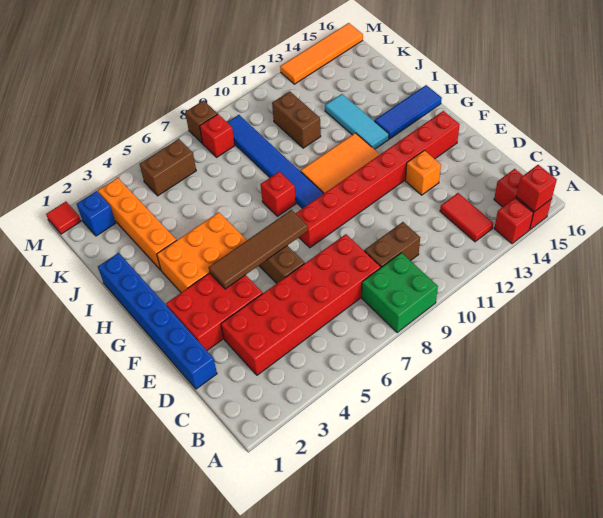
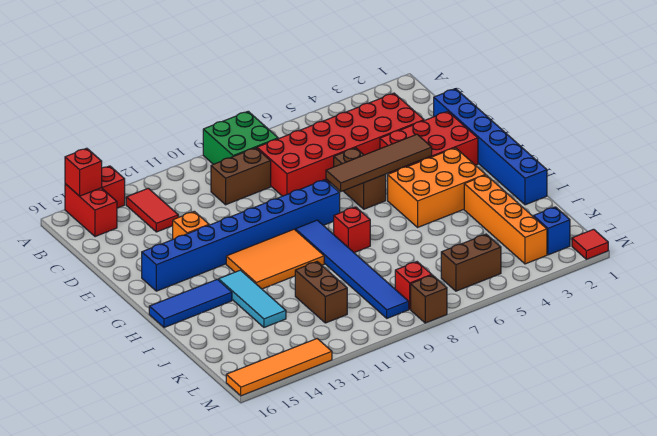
red brick F8:F15 level 1 -> blue brick F8:F15 level 1

